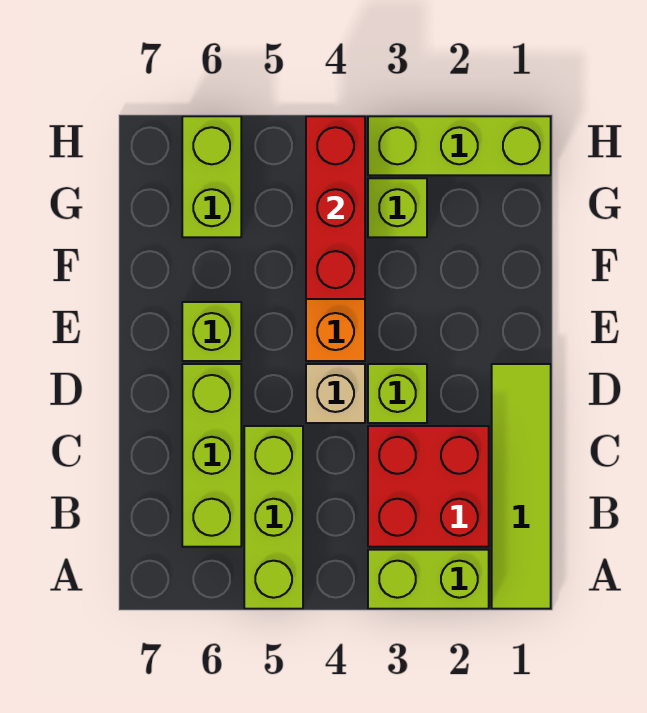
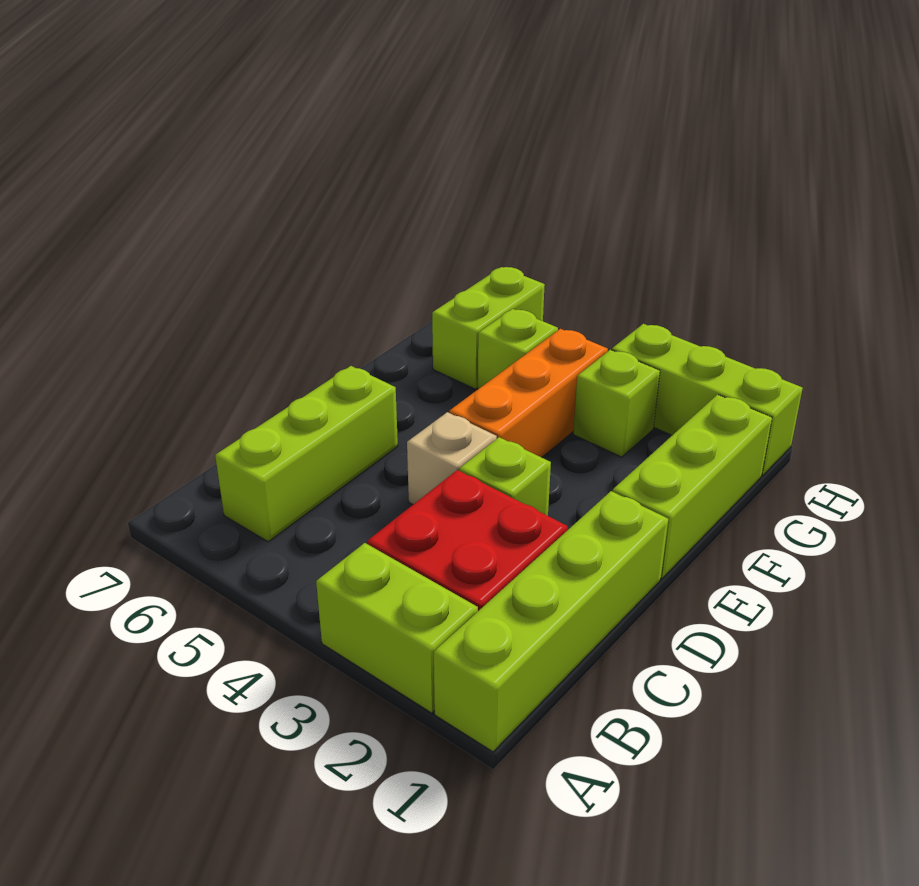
lime tile A1:D1 level 1 -> lime brick A1:D1 level 1
lime brick A5:C5 level 1 -> lime brick E1:G1 level 1
lime brick E6 level 1 -> lime brick G5 level 1
red brick F4:H4 level 2 -> none

